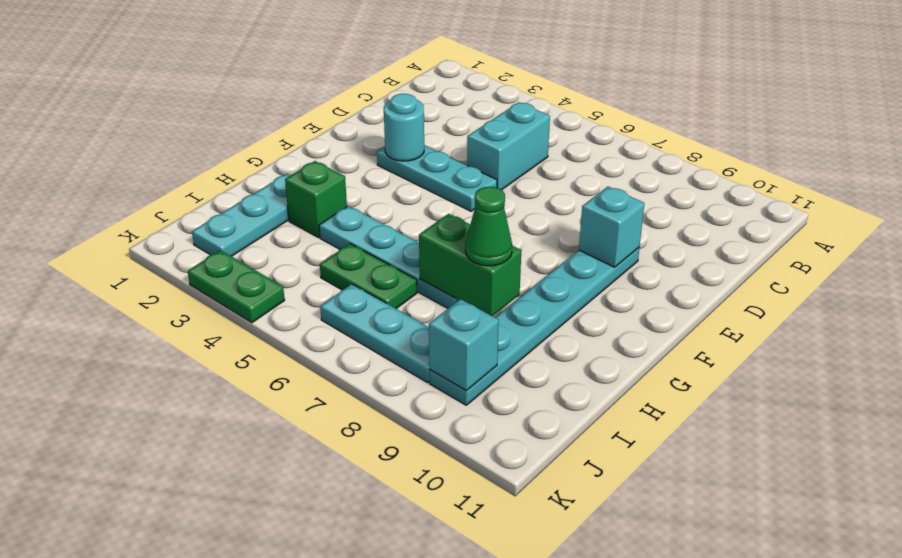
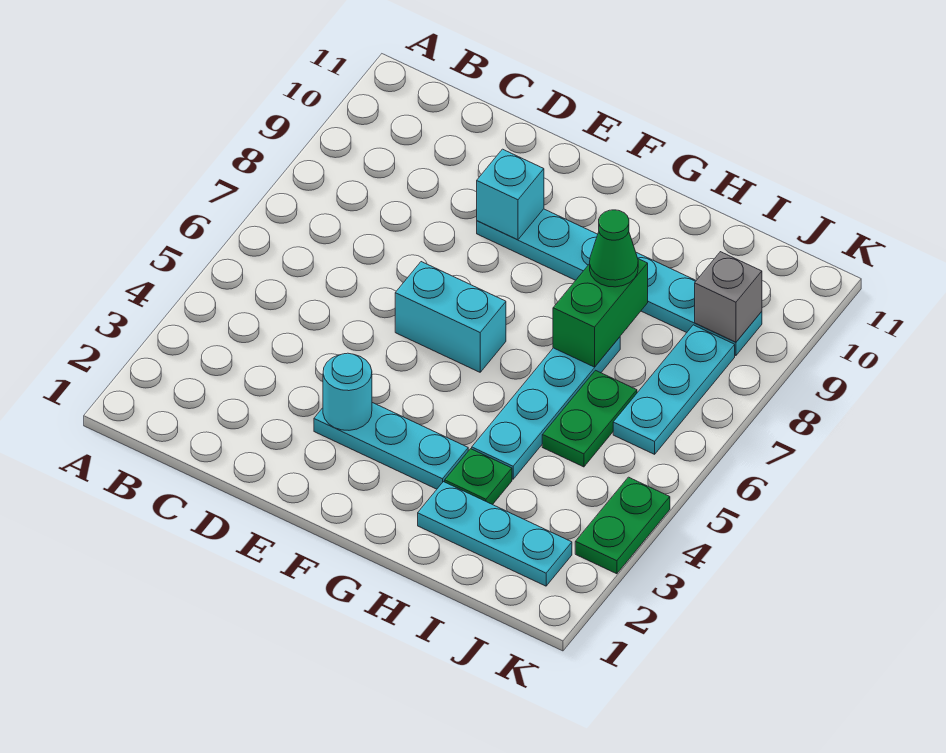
cyan brick C5:D5 level 1 -> cyan brick E6:F6 level 1
cyan plate E3:E5 level 1 -> cyan plate E3:G3 level 1
green brick H3 level 1 -> green plate H3 level 1
cyan brick J9 level 2 -> grey brick J9 level 2

